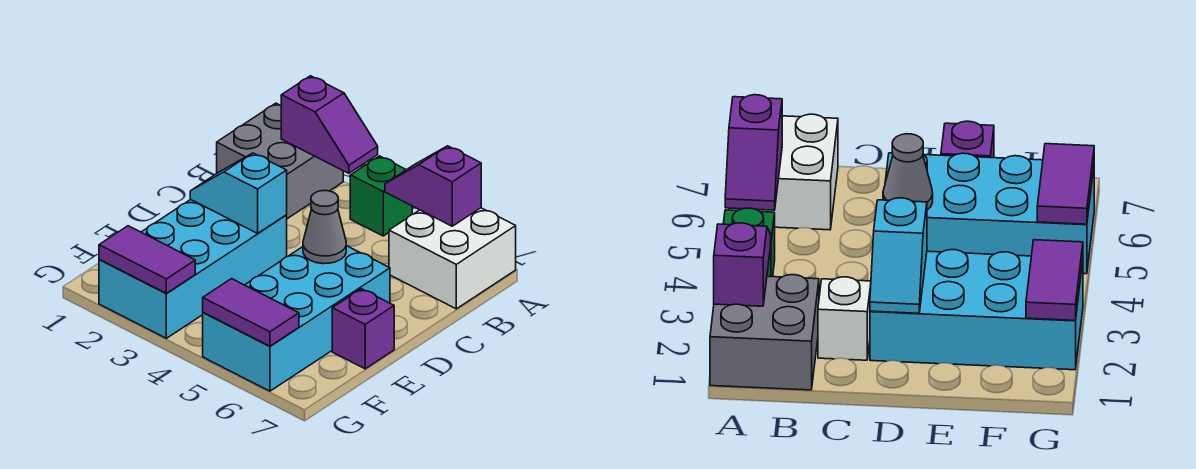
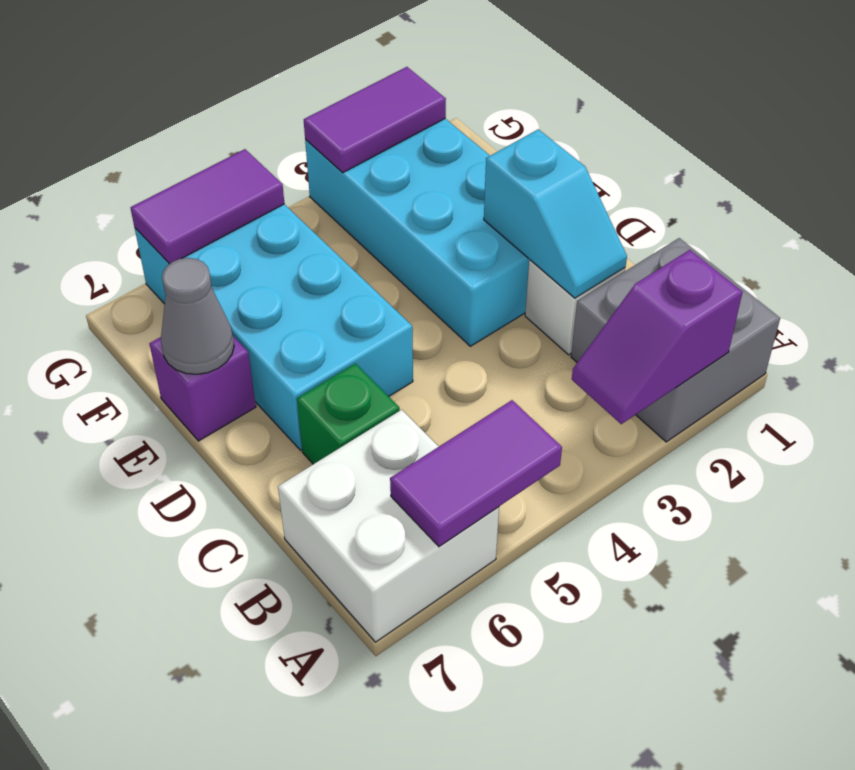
green brick A4 level 1 -> green brick C6 level 1
purple slope A5:A6 level 2 top 6 -> purple tile A5:A6 level 2
cyan slope D2:D3 level 2 top 3 -> cyan slope C2:D2 level 2 top D
grey cone D5 level 2 -> grey cone E7 level 2

